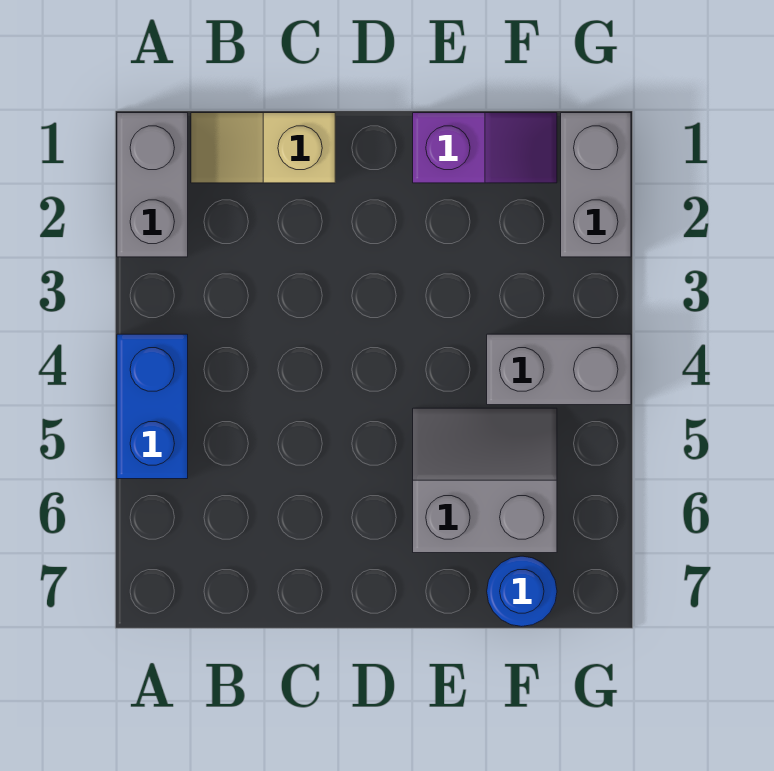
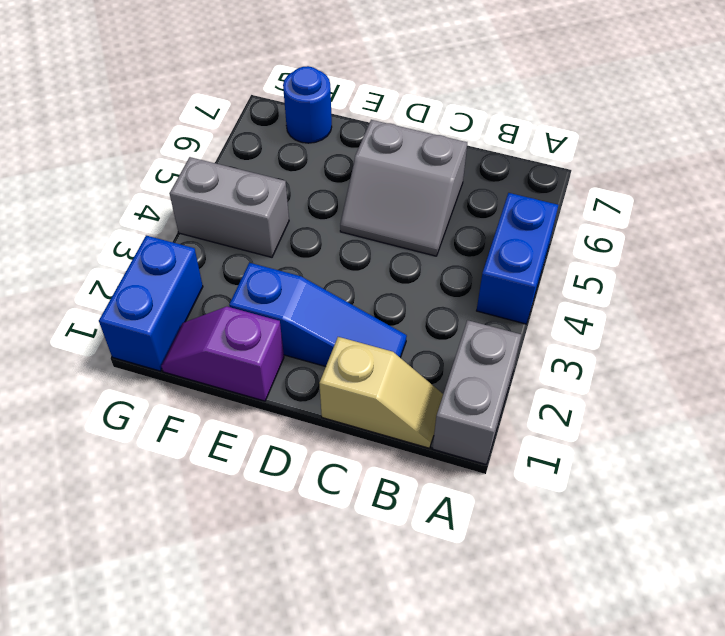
none -> blue slope C2:E2 level 1 top E
grey slope E5:F6 level 1 top 6 -> grey slope C5:D6 level 1 top 6
grey brick G1:G2 level 1 -> blue brick G1:G2 level 1

